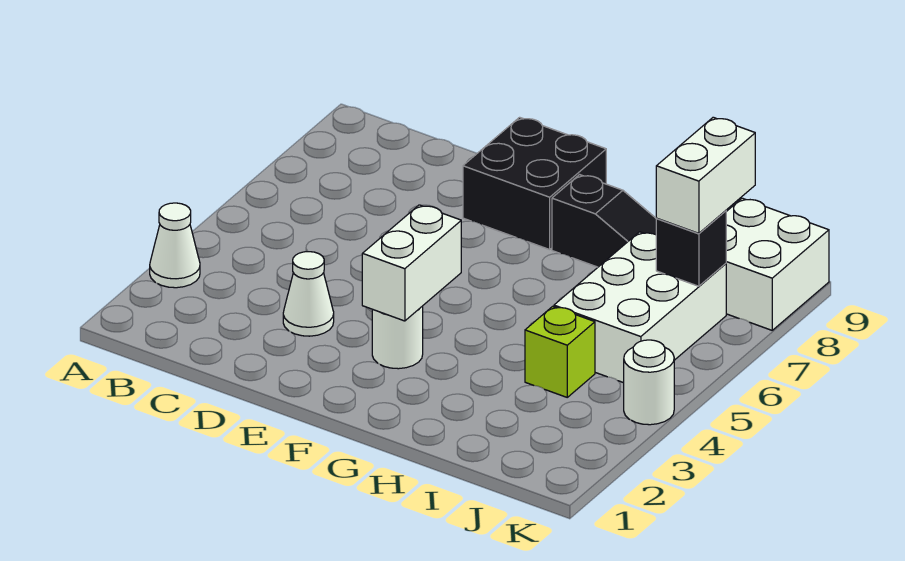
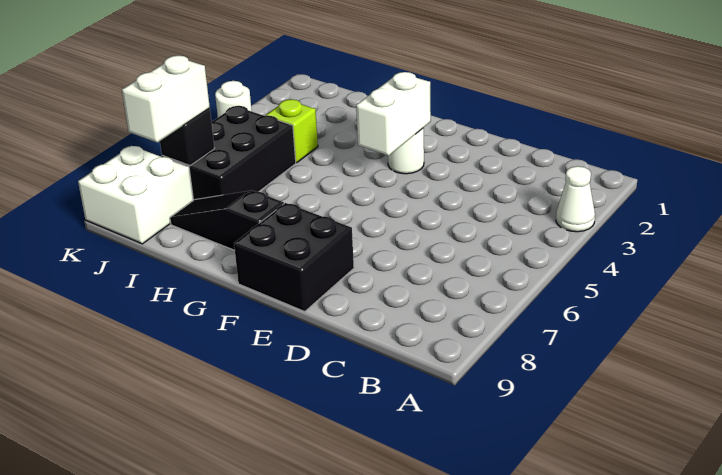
white cone D3 level 1 -> none
white brick I5:J7 level 1 -> black brick I5:J7 level 1

